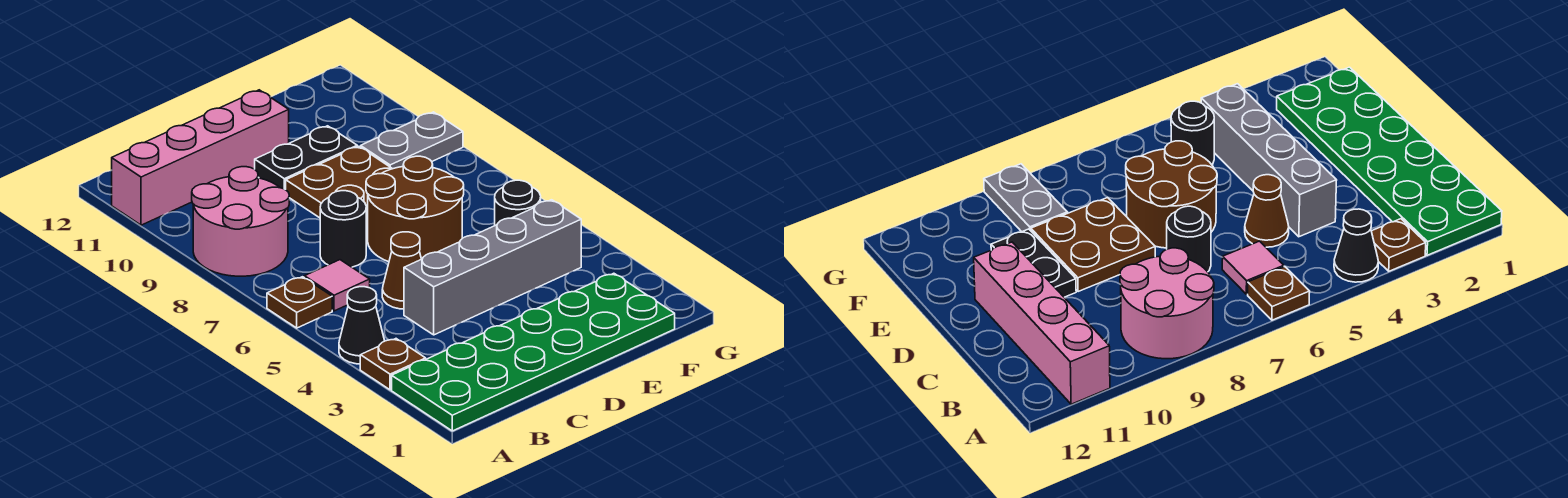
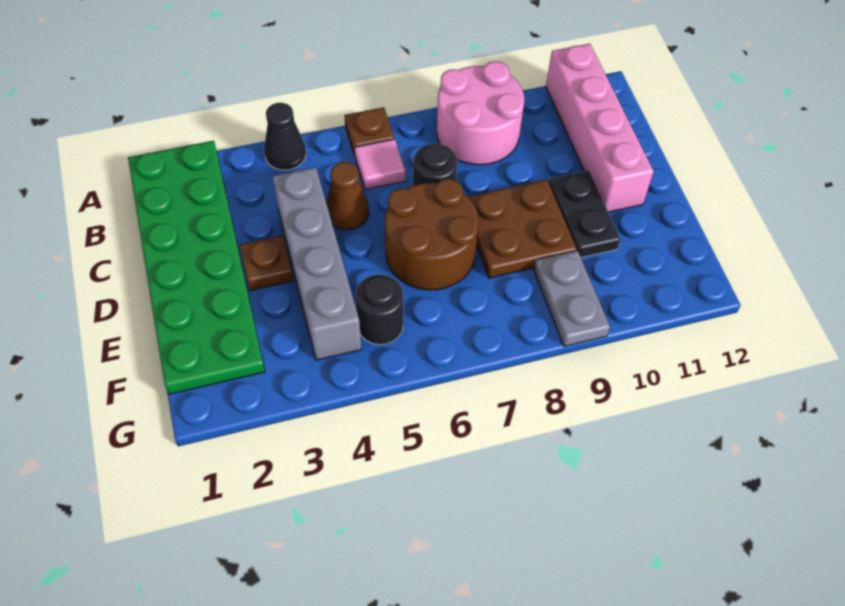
brown plate A3 level 1 -> brown plate D3 level 1

